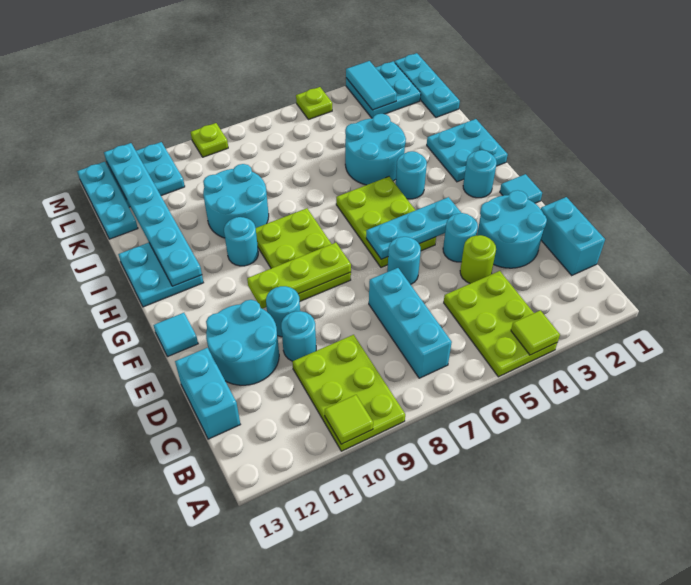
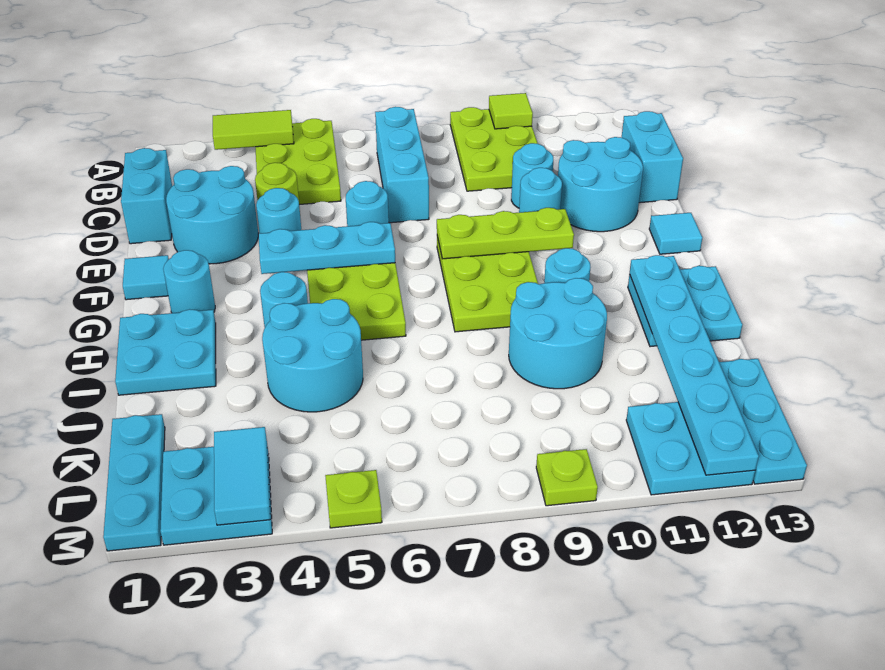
lime tile A4 level 2 -> lime tile A3:A4 level 2

